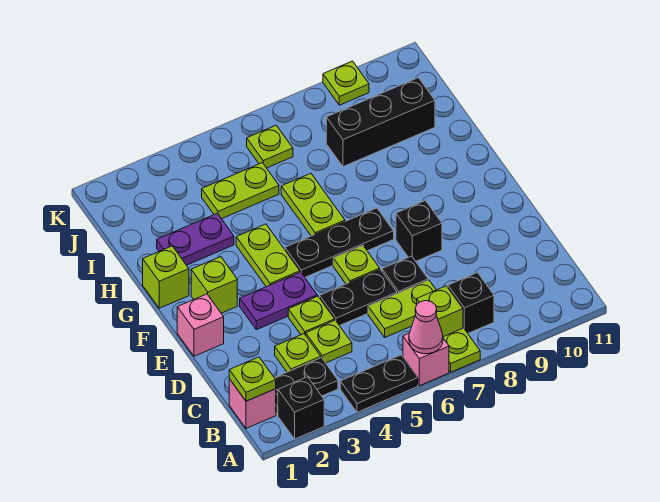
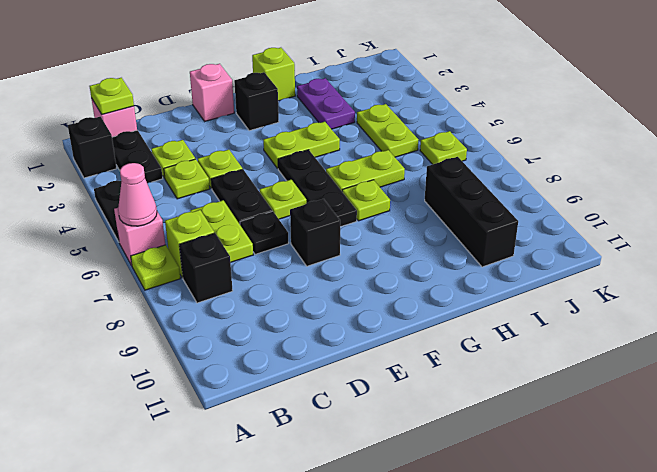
purple plate E3:E4 level 1 -> none
lime brick F2 level 1 -> black brick F2 level 1
lime plate K9 level 1 -> lime plate G7 level 1

